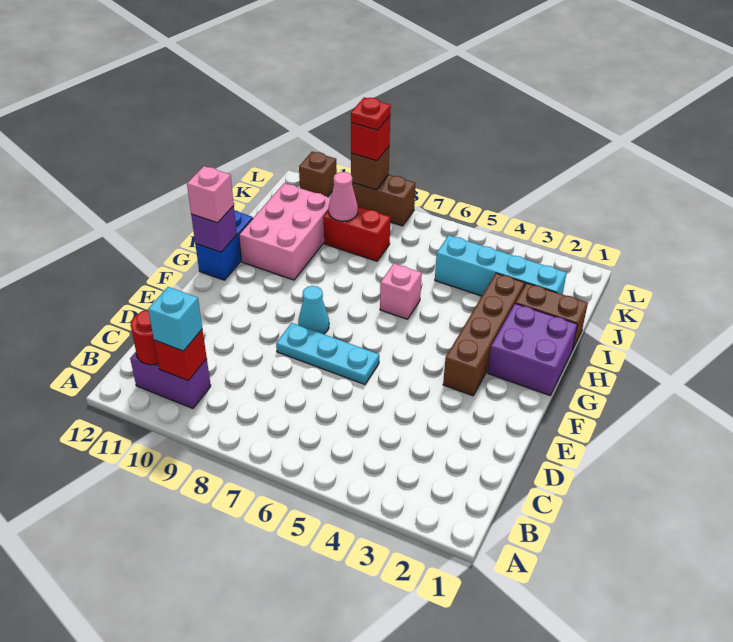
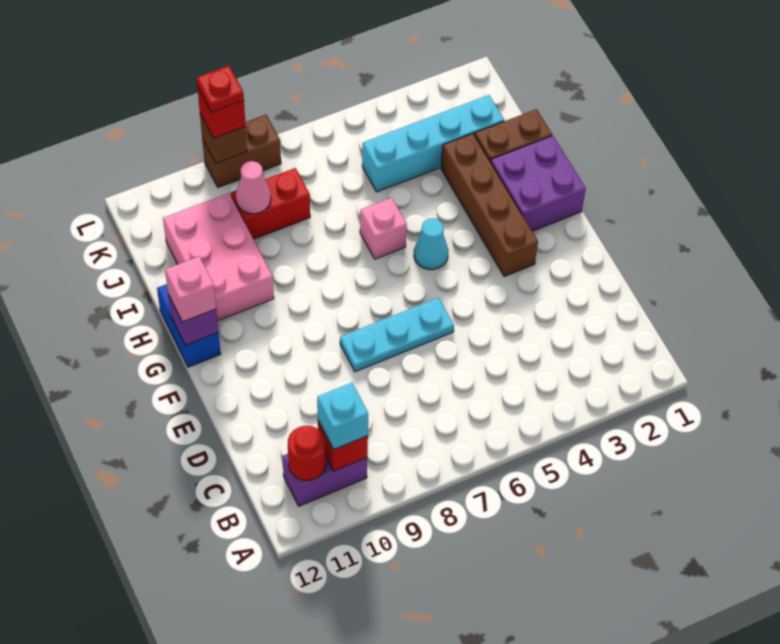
cyan cone F8 level 1 -> cyan cone G5 level 1
brown brick L11 level 1 -> none

